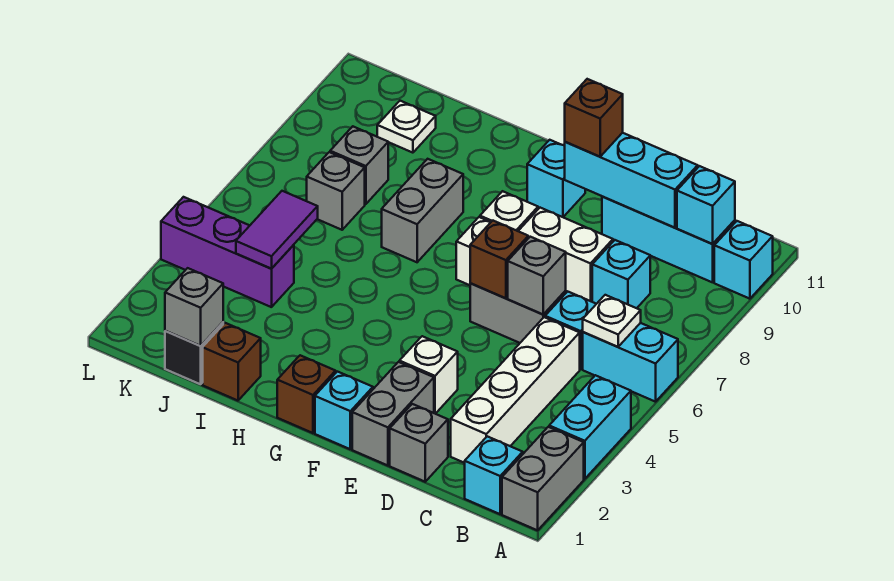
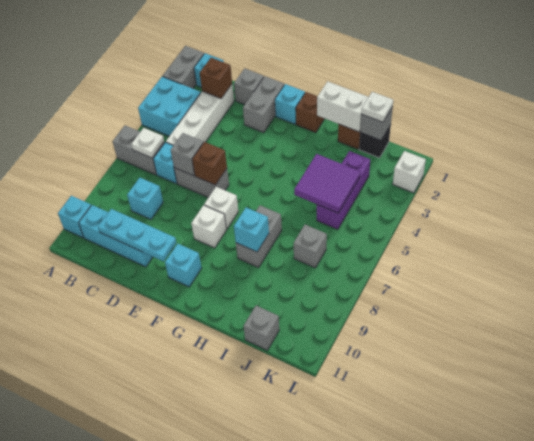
cyan brick A3:A4 level 1 -> cyan brick A3:B4 level 1
cyan brick A6:B6 level 1 -> grey brick A6:B6 level 1
cyan brick B10 level 2 -> cyan brick H8 level 2
cyan brick C10:E10 level 2 -> cyan plate C10:E10 level 2
white brick D8:E8 level 1 -> white brick H1:I1 level 2
white brick E3 level 1 -> white brick L2 level 1
brown brick E10 level 3 -> brown brick C2 level 2
purple brick J4:L4 level 1 -> purple brick J3:J5 level 1
purple tile J4:J5 level 2 -> purple tile I4:J5 level 2
grey brick J8 level 1 -> grey brick J11 level 1
white plate J10 level 1 -> white plate J1 level 3

